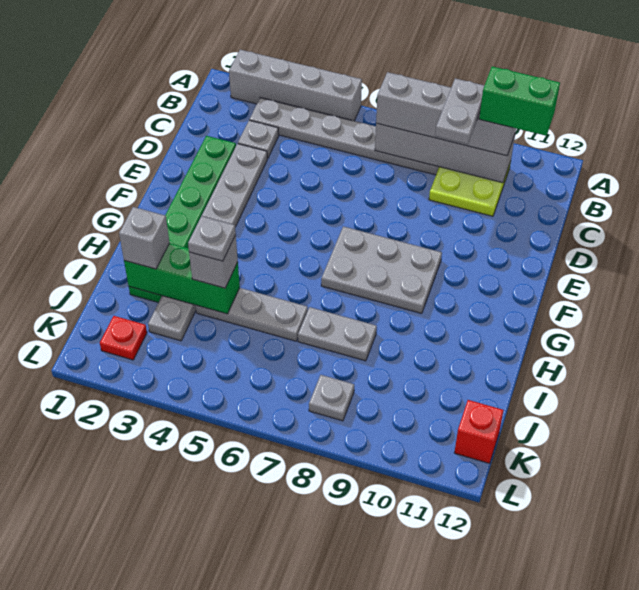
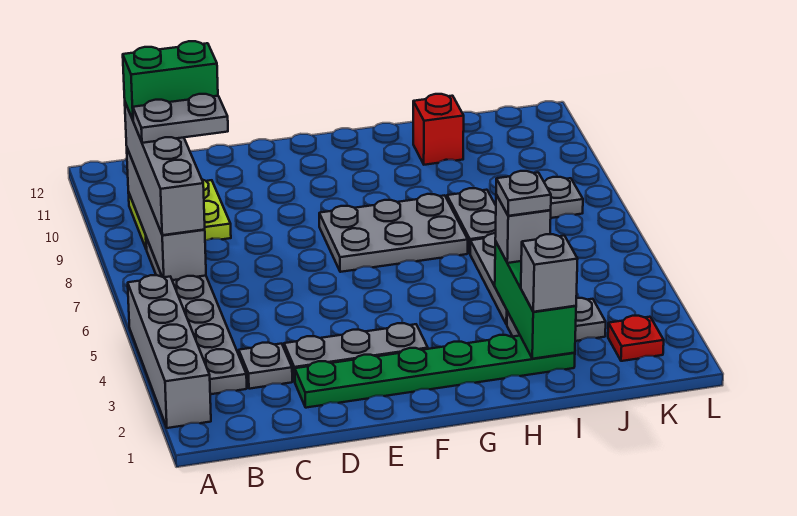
green brick B10:B11 level 4 -> green brick B10:C10 level 4
grey plate F7:G9 level 1 -> grey plate F7:H8 level 1
red brick K12 level 1 -> red brick I11 level 1

